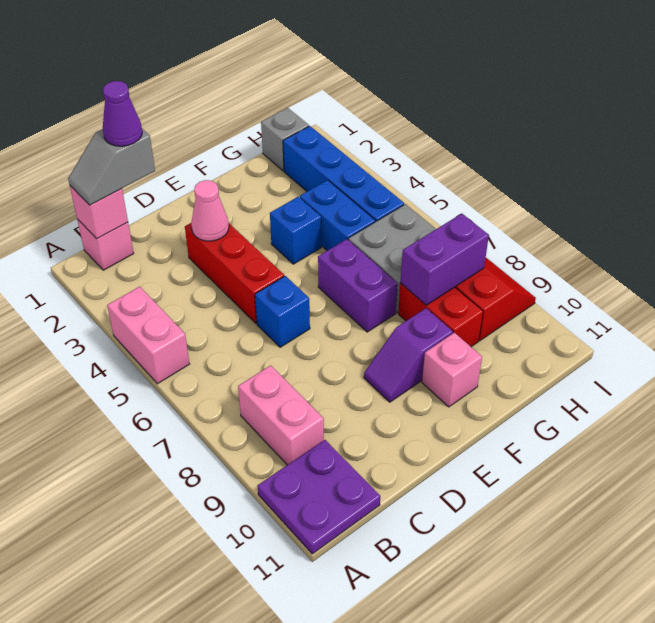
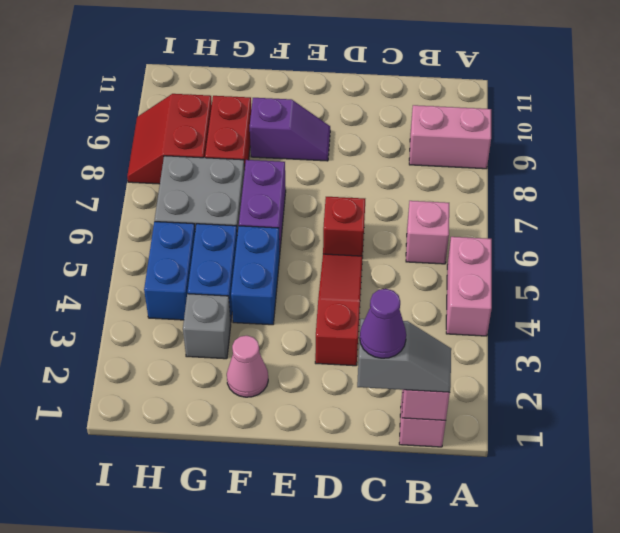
purple plate A10:B11 level 1 -> none
pink brick B8:B9 level 1 -> pink brick A9:B9 level 1
red brick D3:D5 level 1 -> red slope D3:D5 level 1 top 3
pink cone D3 level 2 -> pink cone F2 level 1
blue brick D6 level 1 -> red brick D6 level 1
blue brick F4 level 1 -> blue brick F4:F5 level 1
pink brick F10 level 1 -> pink brick B6 level 1
purple brick G8:H8 level 2 -> none
grey brick H1 level 1 -> grey brick G3 level 1
blue brick H2:H5 level 1 -> blue brick H4:H5 level 1

